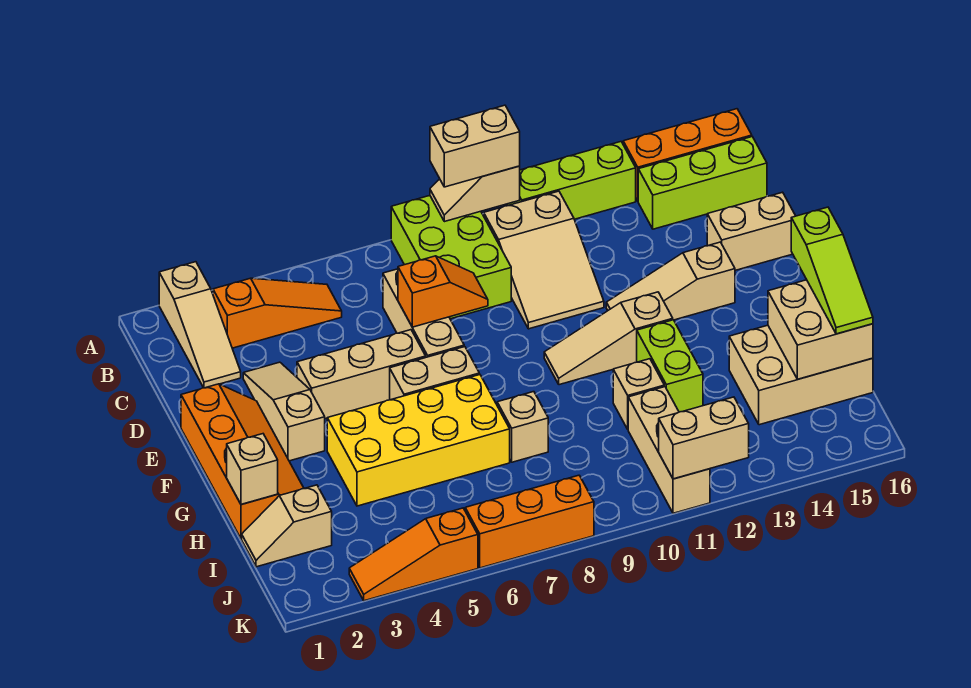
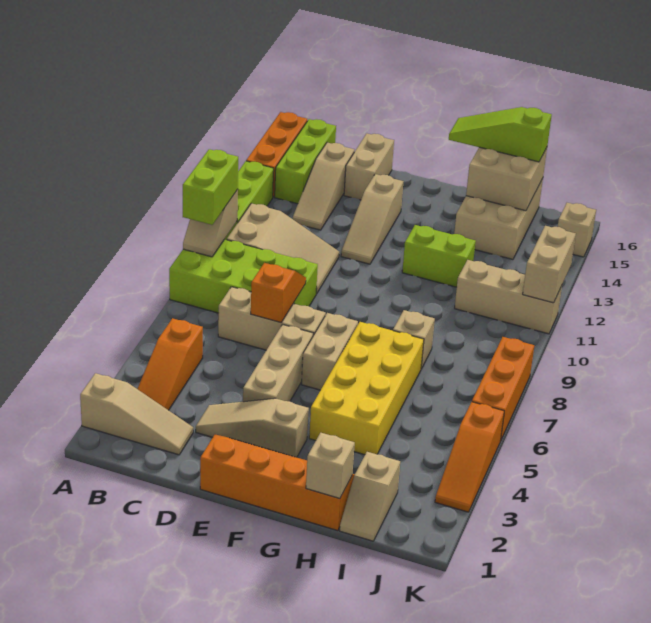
lime brick A8:C9 level 1 -> lime brick A8:D9 level 1
tan brick A9:A10 level 3 -> lime brick A9:A10 level 3
orange slope B3:B5 level 1 top 3 -> orange slope B3:B5 level 1 top 5
tan slope F10:F12 level 1 top 12 -> tan slope C13:C15 level 1 top 15
lime slope G16:I16 level 3 top G -> lime slope G16:I16 level 3 top I
tan brick H11 level 1 -> tan brick K15 level 1

